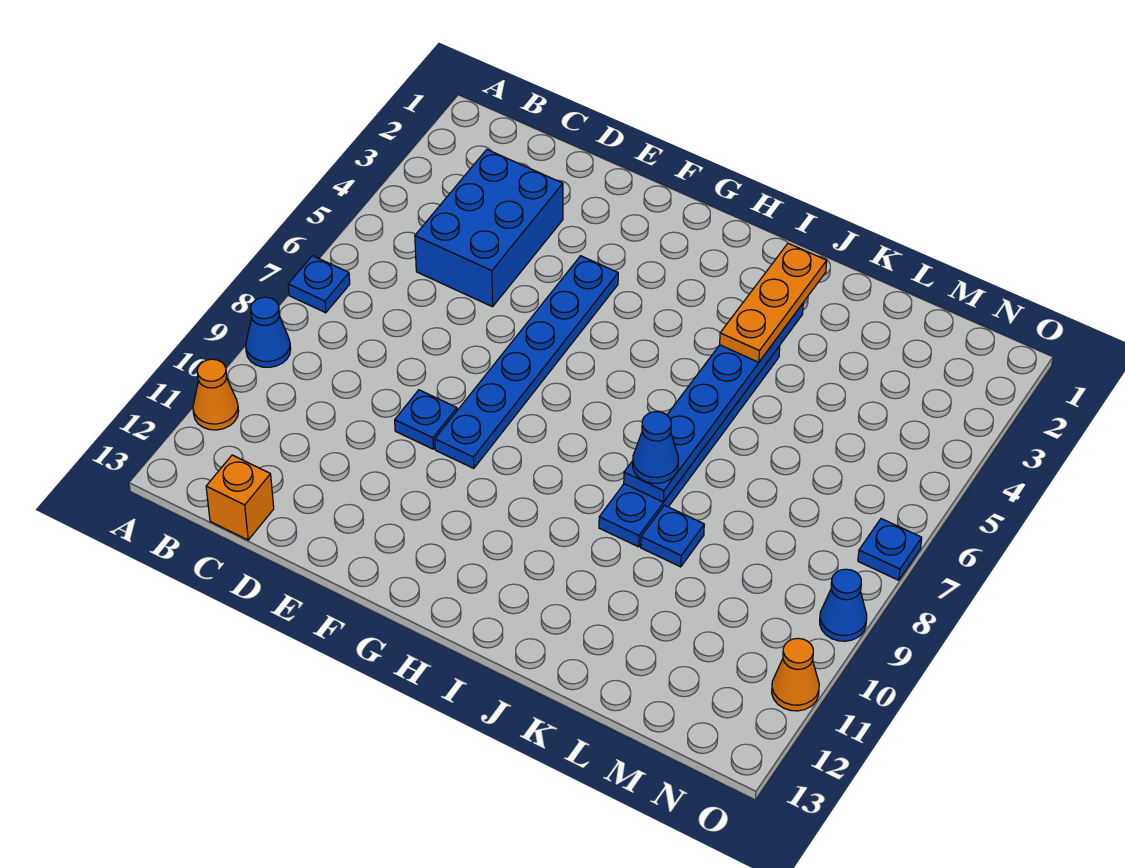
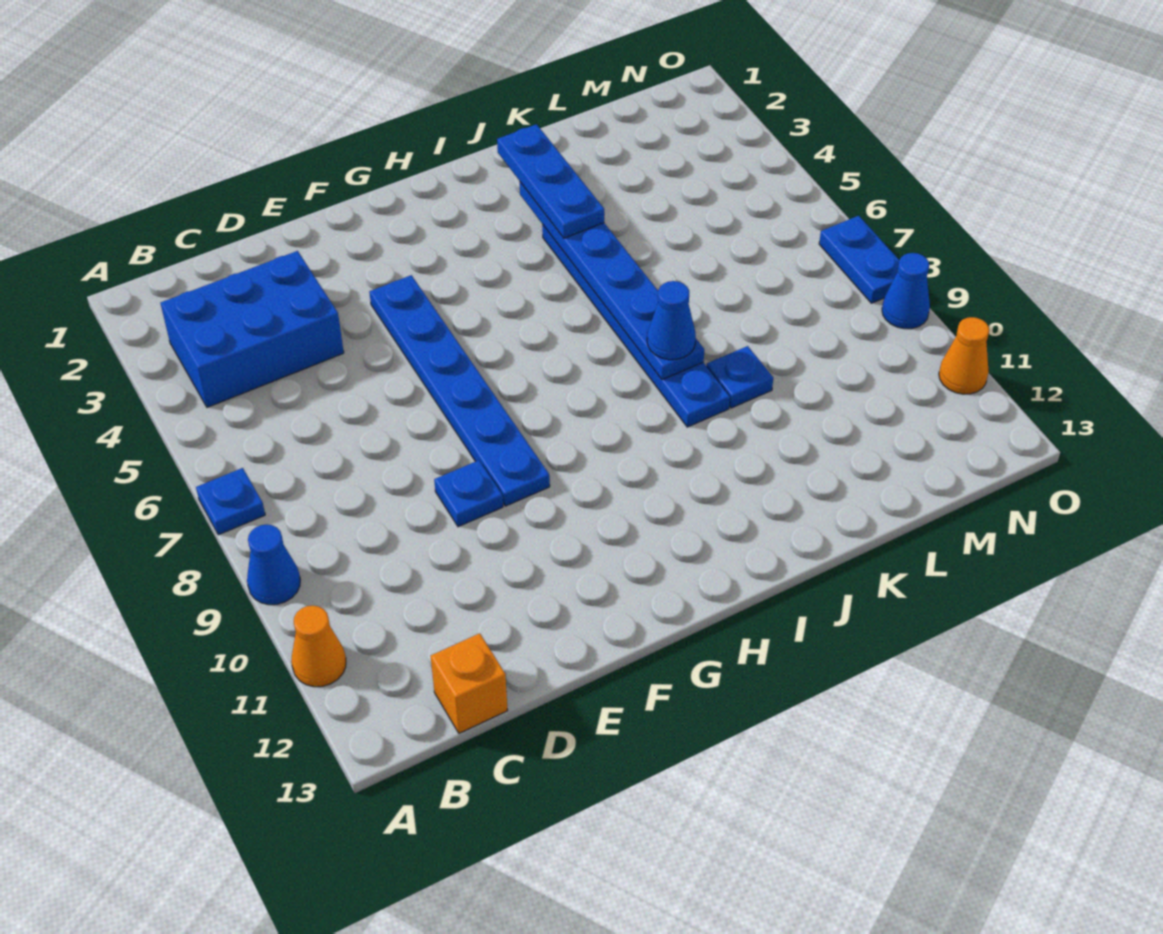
blue brick C3:D5 level 1 -> blue brick B3:D4 level 1
orange plate J2:J4 level 3 -> blue plate J2:J4 level 3
blue plate O7 level 1 -> blue plate O7:O8 level 1

